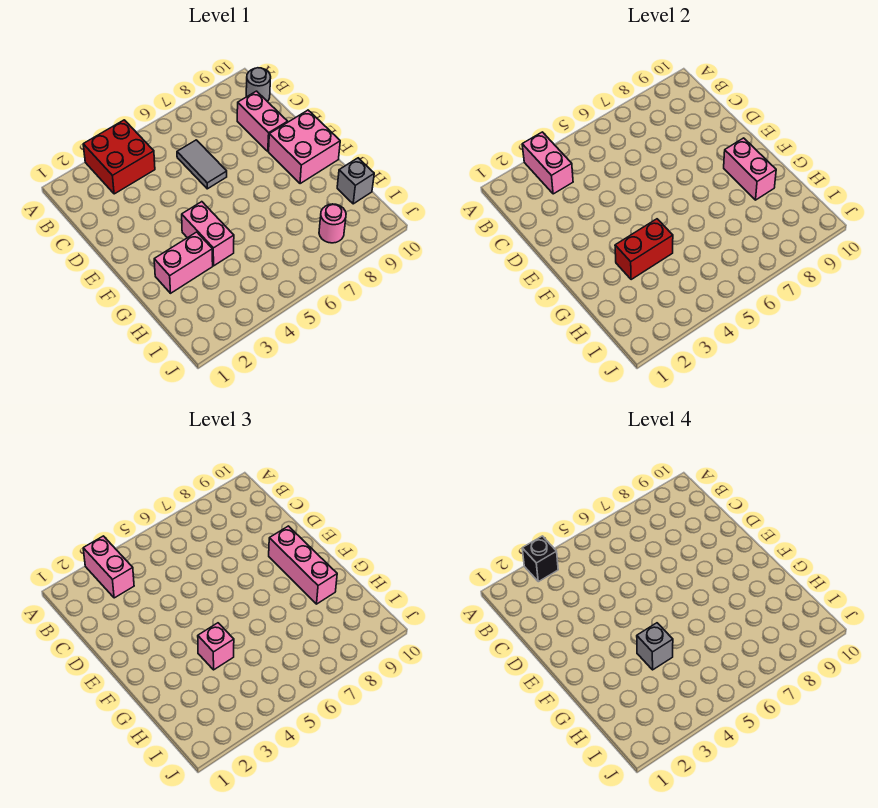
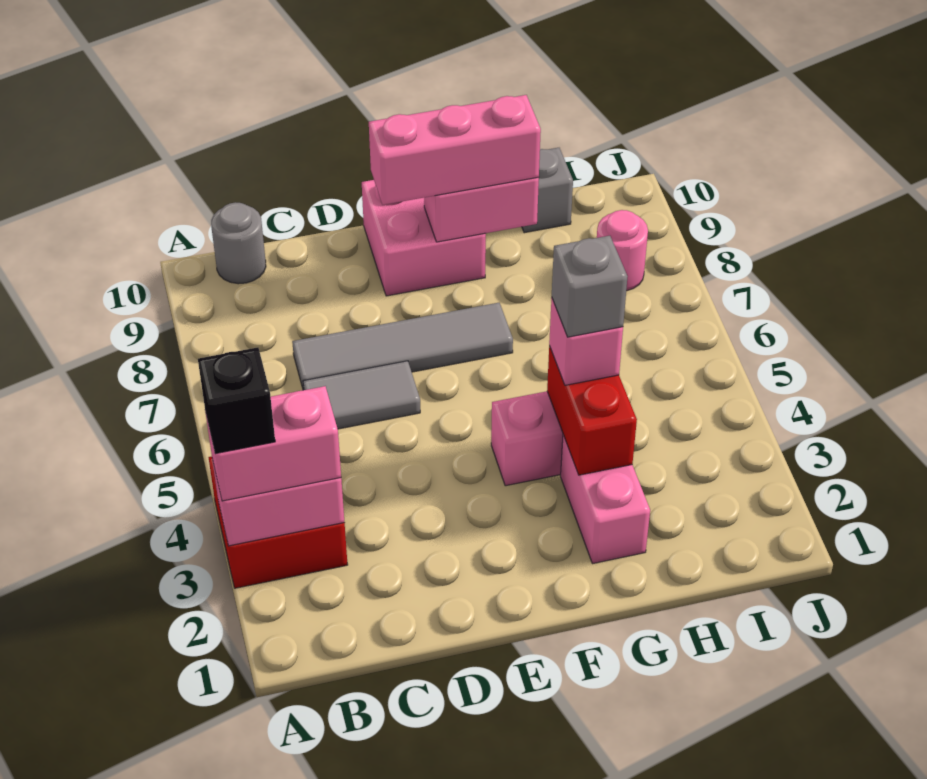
none -> grey tile C7:F7 level 1
pink brick C9:D9 level 1 -> none

